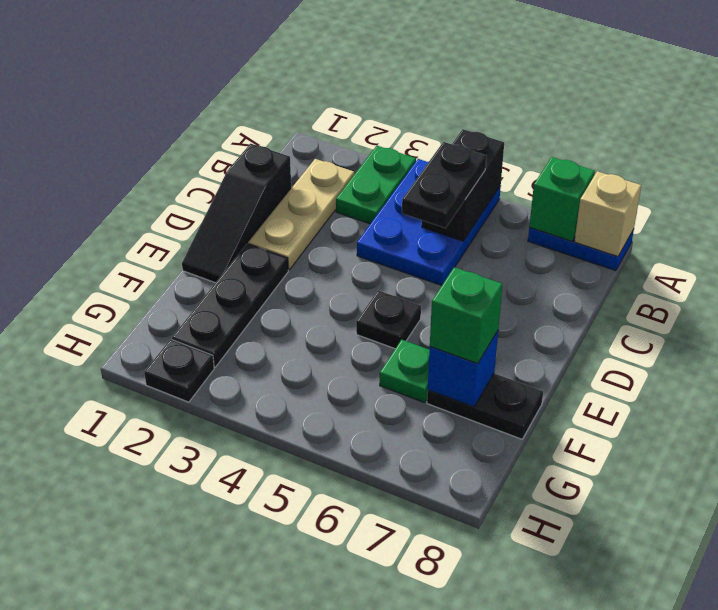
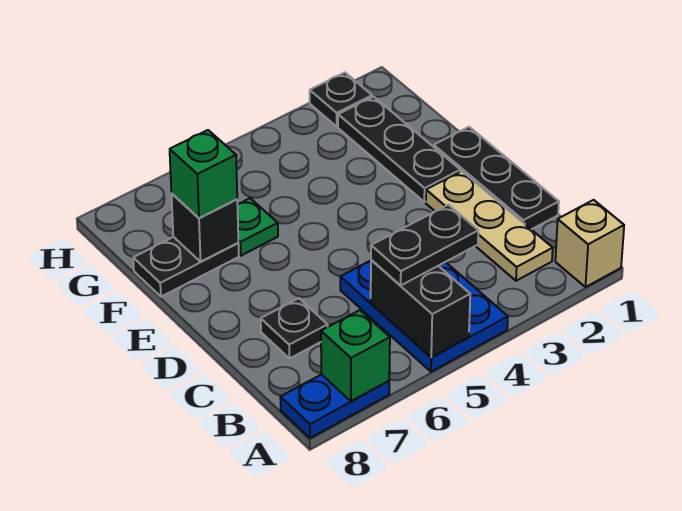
green plate A3:B3 level 1 -> none
tan brick A8 level 2 -> tan brick A1 level 1
black plate B5:C5 level 3 -> black plate B4:B5 level 3
black slope C1:E1 level 1 top C -> black plate C1:E1 level 1
black plate E5 level 1 -> black plate C7 level 1
blue brick F7 level 2 -> black brick F7 level 2

